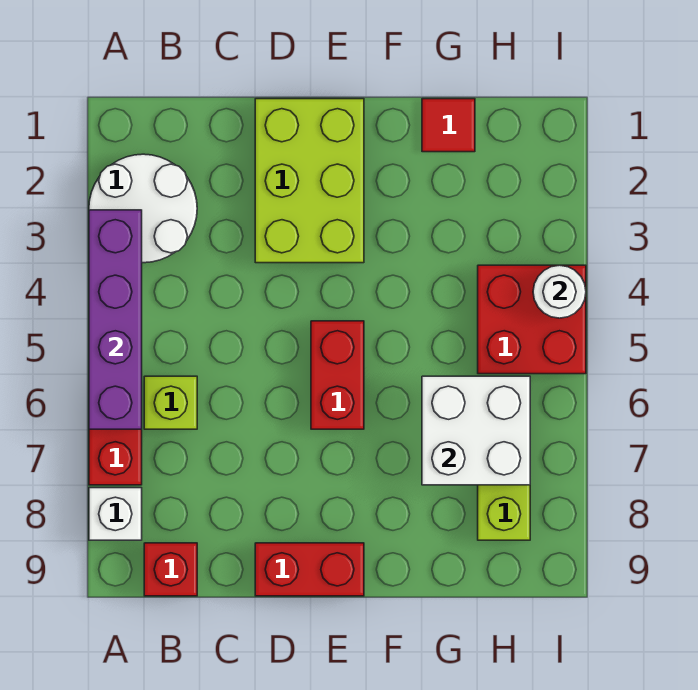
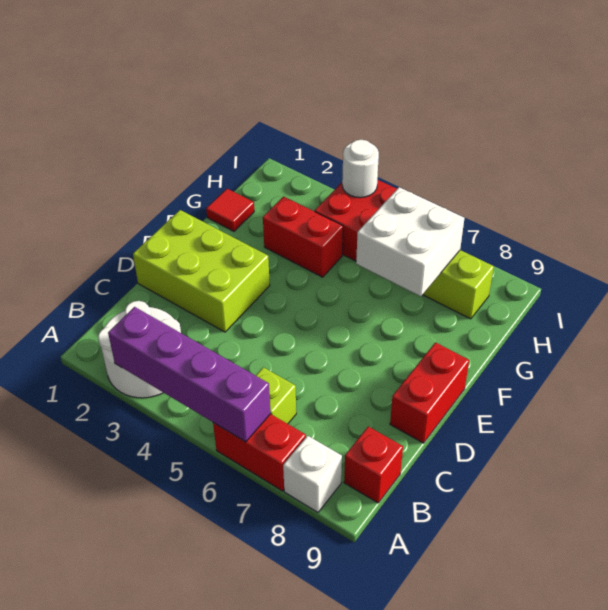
red brick E5:E6 level 1 -> red brick G3:G4 level 1

